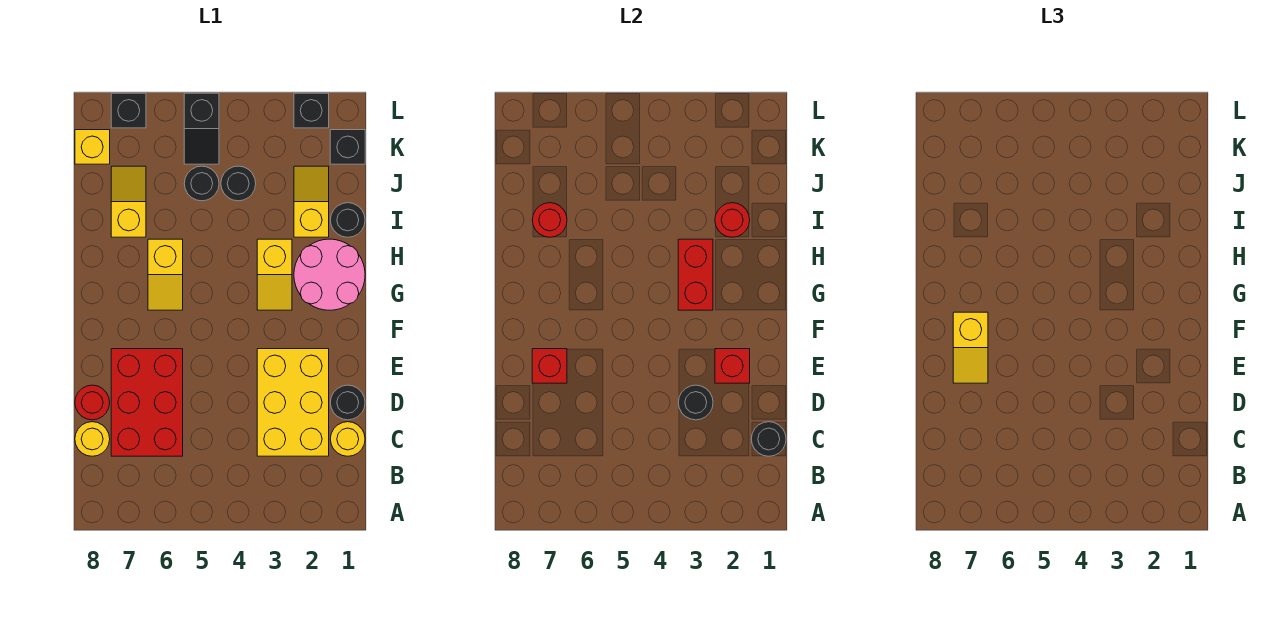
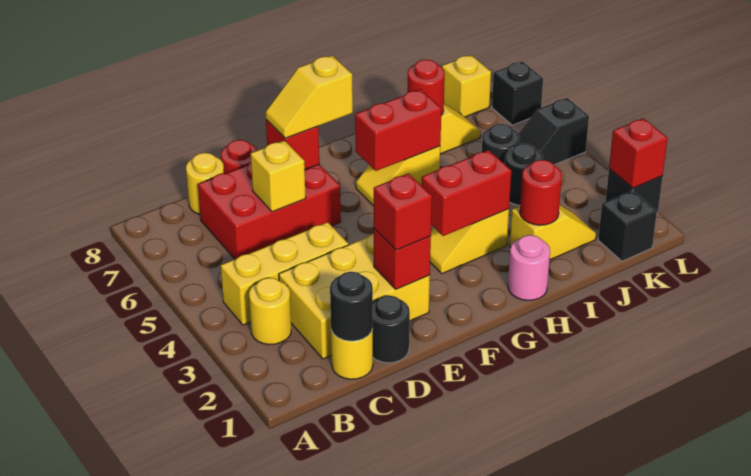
none -> yellow round brick B3 level 1
none -> yellow brick B4:D4 level 1
black round brick D3 level 2 -> none
none -> yellow brick D6 level 2
none -> red brick E2 level 3
pink round brick G1:H2 level 1 -> pink round brick H1 level 1
none -> red brick G6:H6 level 2
black round brick I1 level 1 -> none
none -> red brick L2 level 2

